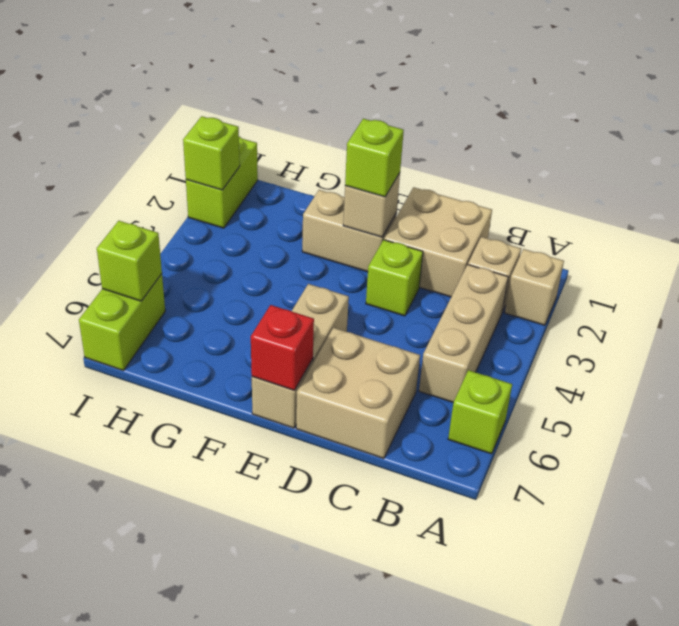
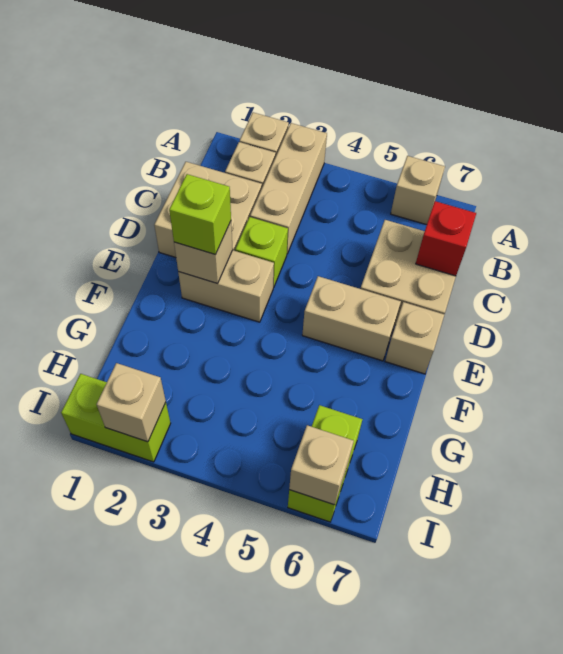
lime brick A6 level 1 -> tan brick A6 level 1
tan brick B3:B5 level 1 -> tan brick A3:C3 level 1
tan brick E2:F2 level 1 -> tan brick E2:E3 level 1
red brick E7 level 2 -> red brick C7 level 2
lime brick I2 level 2 -> tan brick I2 level 2
lime brick I6:I7 level 1 -> lime brick H6:I6 level 1
lime brick I6 level 2 -> tan brick I6 level 2

